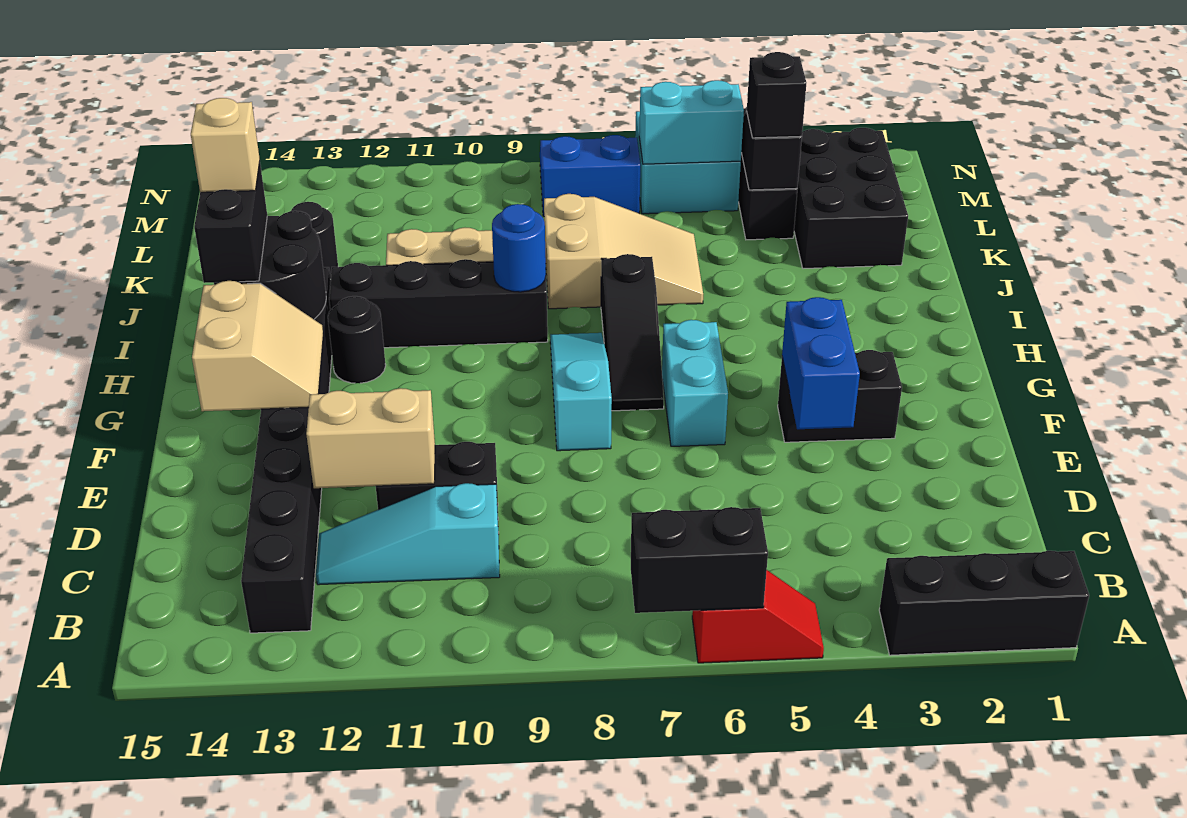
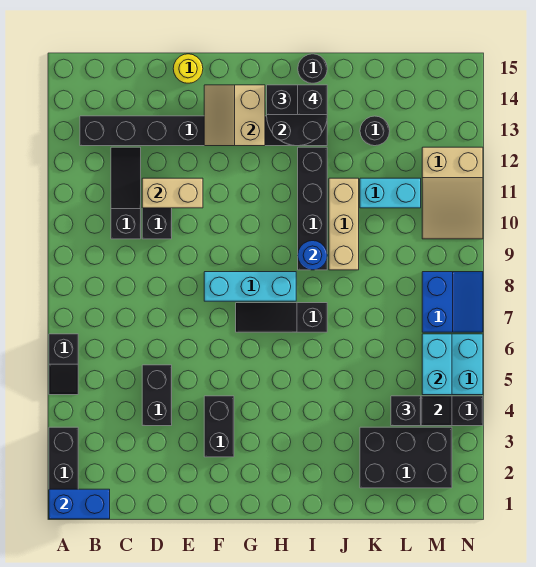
red slope A5:A6 level 1 top 6 -> black slope A5:A6 level 1 top 6
black brick A6:A7 level 2 -> black brick D4:D5 level 1
cyan slope C10:C12 level 1 top 10 -> black slope C10:C12 level 1 top 10
tan brick D11:D12 level 2 -> tan brick D11:E11 level 2
blue brick E4:F4 level 2 -> blue brick A1:B1 level 2
none -> yellow round brick E15 level 1
cyan brick F6:G6 level 1 -> cyan brick K11:L11 level 1
cyan slope F8:H8 level 1 top F -> cyan brick F8:H8 level 1
tan slope F13:G14 level 2 top 14 -> tan slope F13:G14 level 2 top G
black round brick H12 level 1 -> black round brick I15 level 1
tan brick I14 level 4 -> black brick I14 level 4
tan slope J6:K8 level 1 top 8 -> tan slope M10:N12 level 1 top 12

